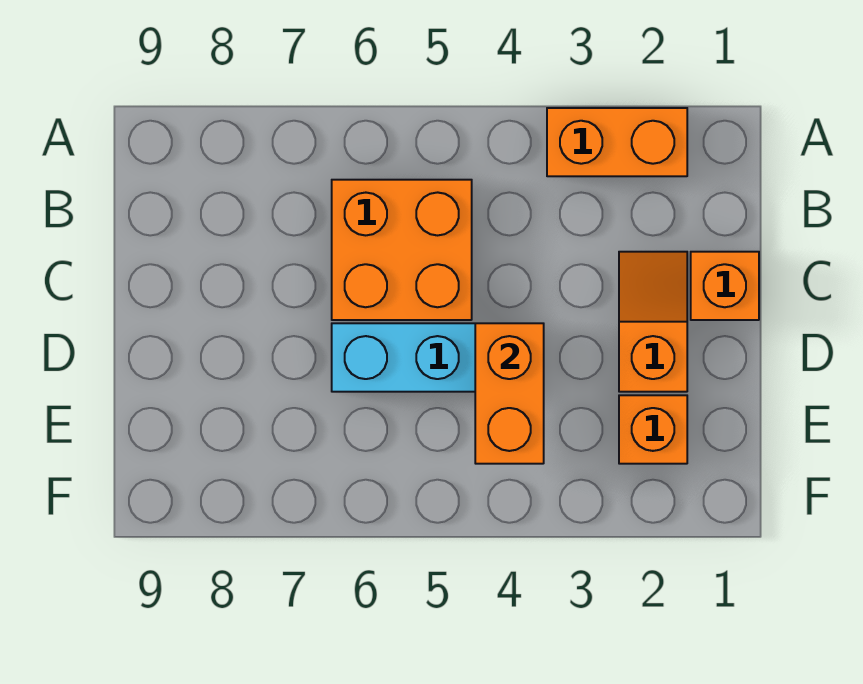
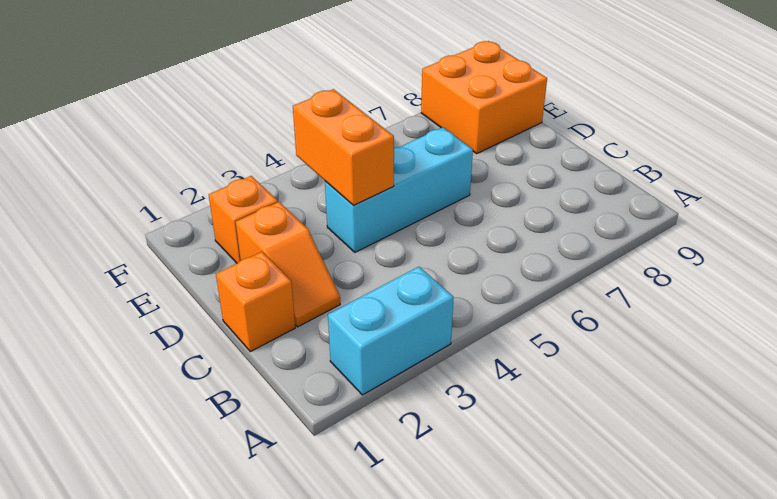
orange brick A2:A3 level 1 -> cyan brick A2:A3 level 1
orange brick B5:C6 level 1 -> orange brick E8:F9 level 1

